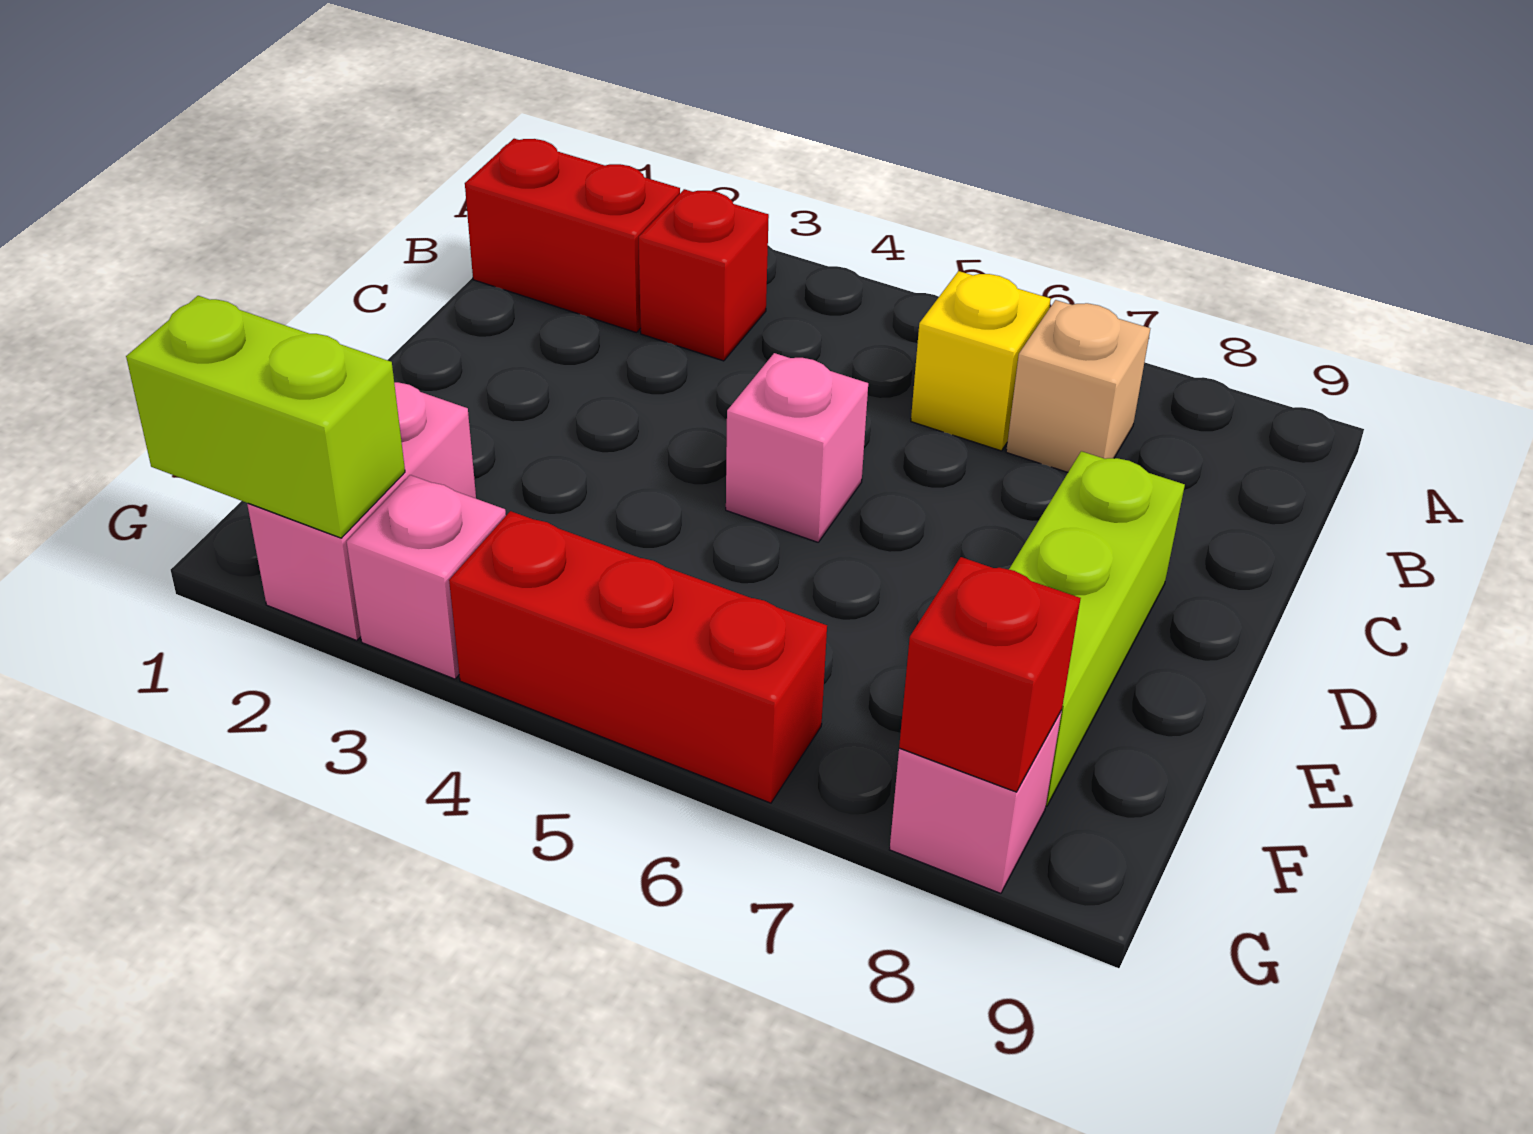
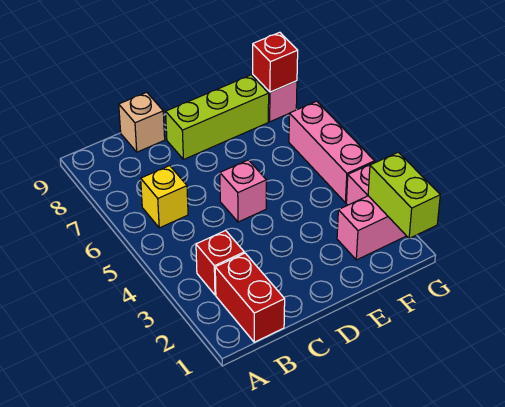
tan brick B7 level 1 -> tan brick C9 level 1
red brick G4:G6 level 1 -> pink brick G4:G6 level 1

